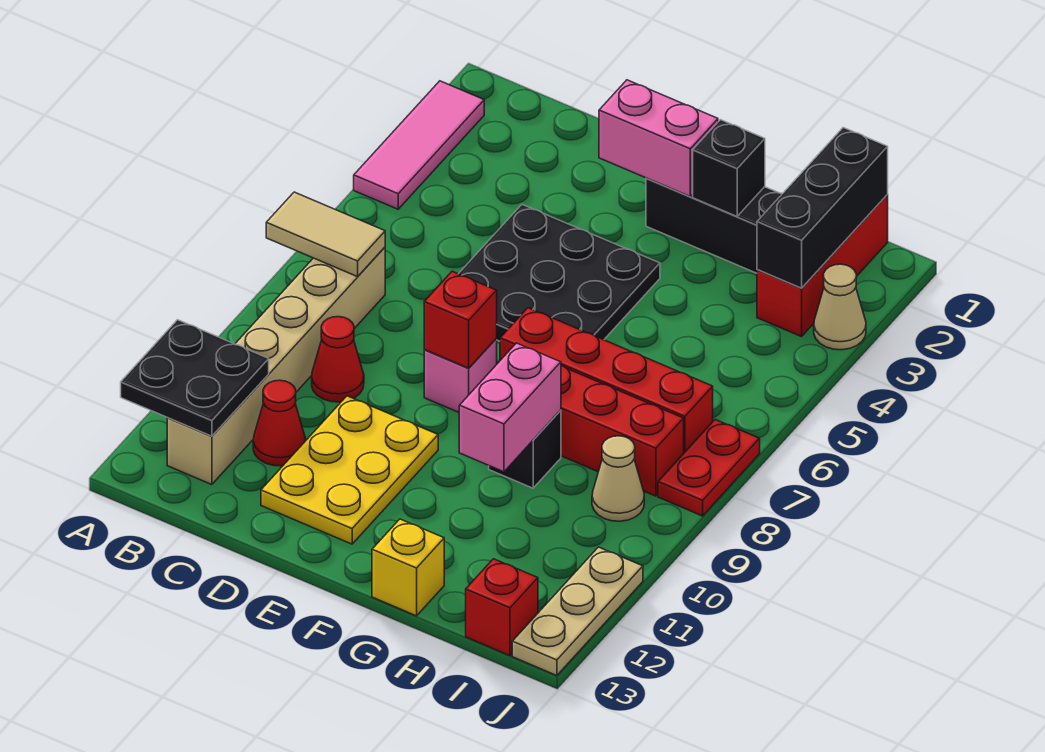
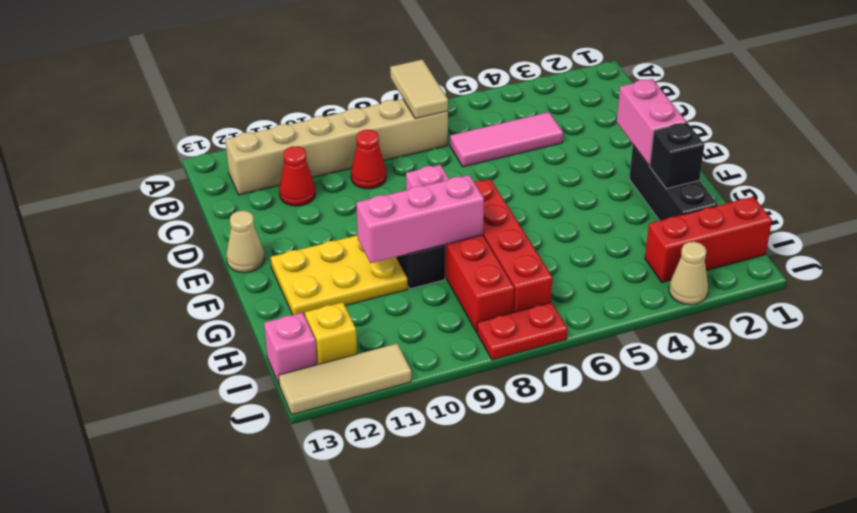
pink tile A2:A4 level 1 -> pink tile C4:C6 level 1
black plate A11:B12 level 2 -> none
black plate D4:F6 level 1 -> none
yellow plate D10:E12 level 1 -> yellow plate F10:G12 level 1
red brick E8 level 2 -> none
pink brick G9:G10 level 2 -> pink brick G8:G10 level 2
yellow brick G13 level 1 -> yellow brick I12 level 1
black brick I1:I3 level 2 -> none
tan cone I9 level 1 -> tan cone E13 level 1
red brick I13 level 1 -> pink brick I13 level 1
tan plate J11:J13 level 1 -> tan tile J11:J13 level 1

